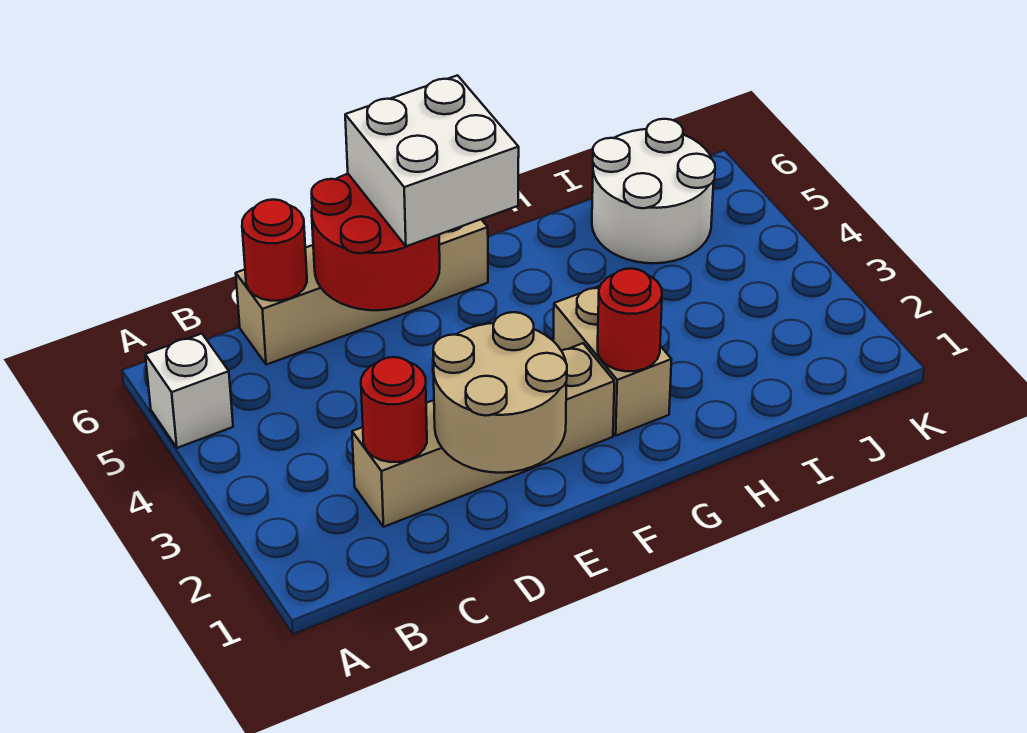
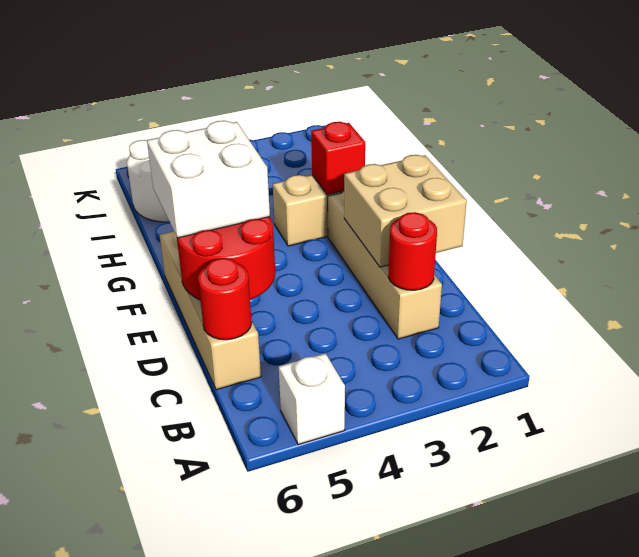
tan round brick D1:E2 level 2 -> tan brick D1:E2 level 2
red round brick G2 level 2 -> red brick G2 level 2

